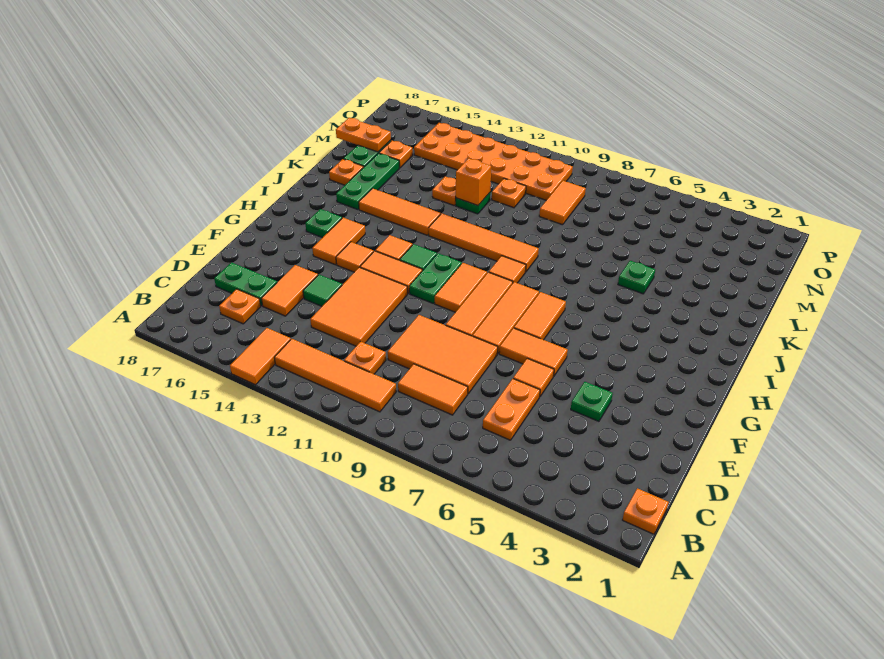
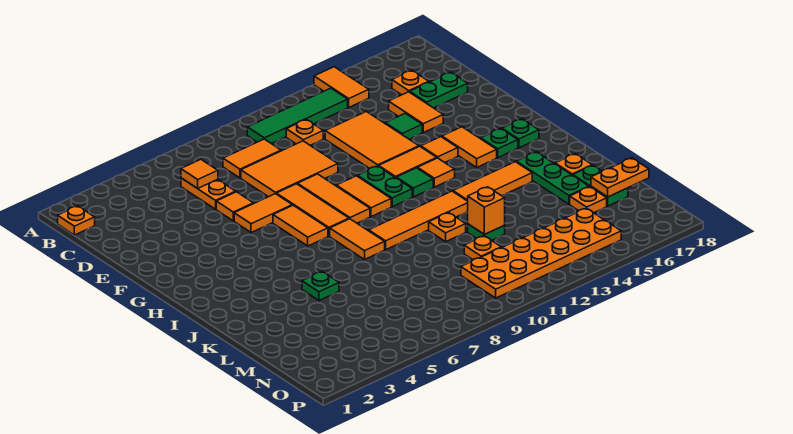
orange tile B10:B13 level 1 -> green tile B10:B13 level 1
green plate E4 level 1 -> green plate H17 level 1
orange tile I9 level 1 -> orange tile C6 level 2
orange plate L13 level 1 -> orange plate K11 level 1
orange tile M9:N9 level 1 -> orange tile I8:J8 level 1

